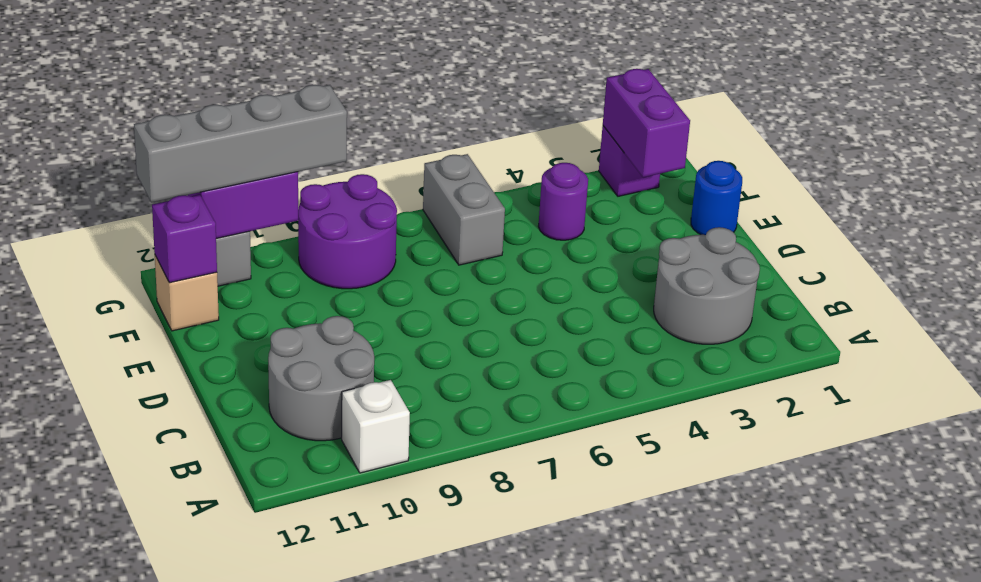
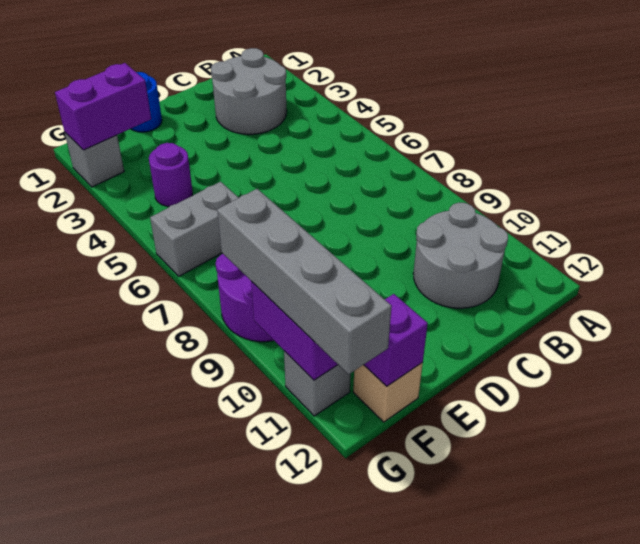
white brick A10 level 1 -> none
purple brick G2 level 1 -> grey brick G2 level 1

